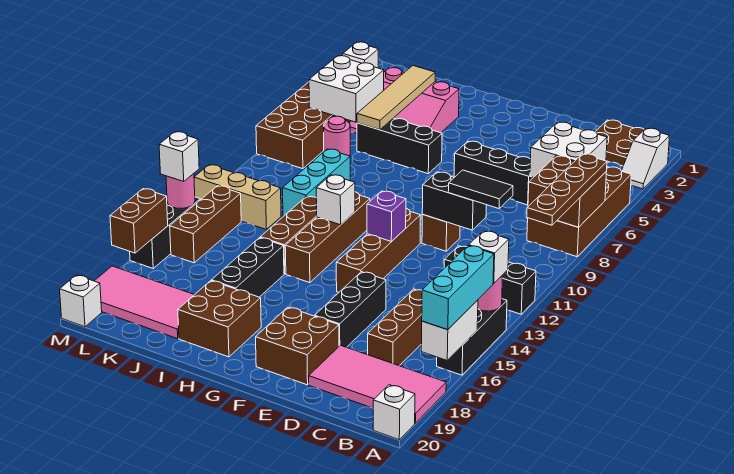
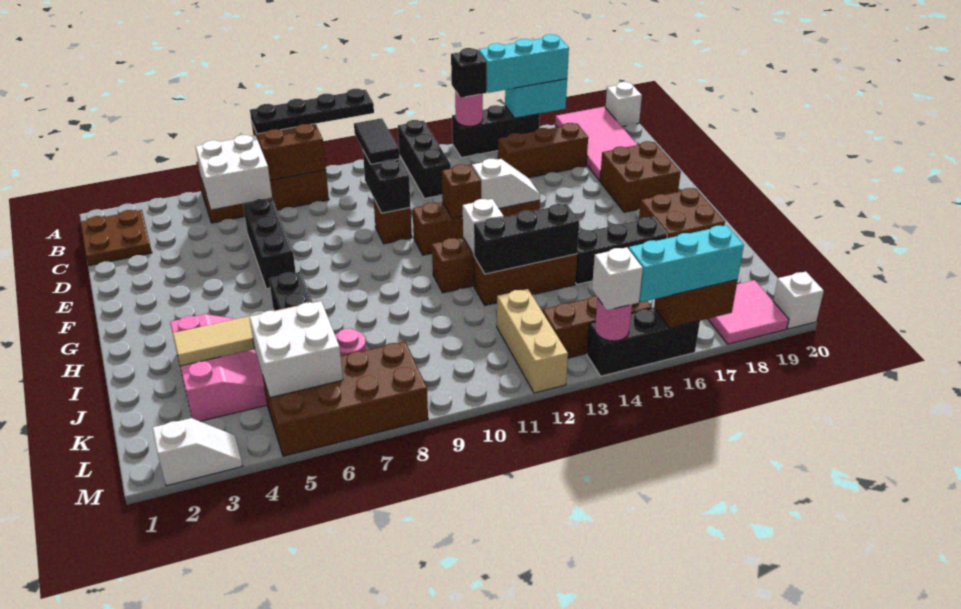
white slope A2:A3 level 1 top 2 -> white slope F13:F14 level 2 top 13
brown plate A7:A10 level 3 -> black plate A7:A10 level 3
white brick A14 level 3 -> black brick A14 level 3
white brick A16:A17 level 2 -> cyan brick A16:A17 level 2
black brick E15:E17 level 1 -> black brick I12:I14 level 2
purple brick F12 level 2 -> brown brick F12 level 2
cyan brick J9:J11 level 1 -> cyan brick M15:M17 level 3
pink tile J18:M19 level 1 -> pink tile L18:M19 level 1

